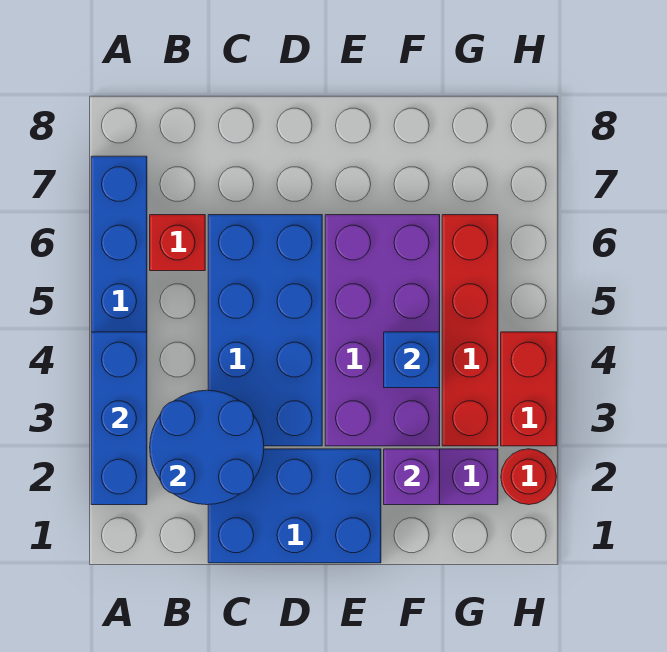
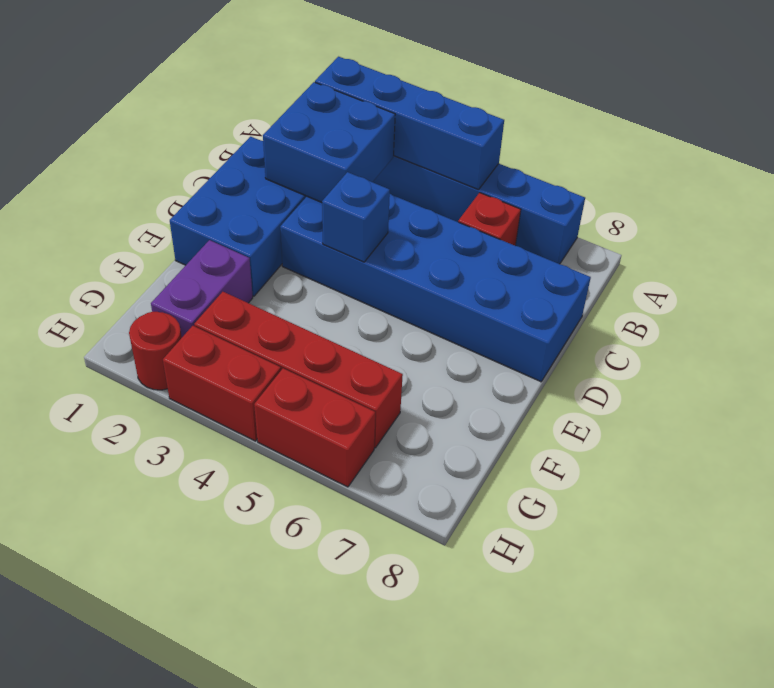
blue brick A2:A4 level 2 -> blue brick A2:A5 level 2
blue round brick B2:C3 level 2 -> blue brick B2:C3 level 2
blue brick C3:D6 level 1 -> blue brick C3:D8 level 1
purple brick E3:F6 level 1 -> none
purple brick F2 level 2 -> none
blue brick F4 level 2 -> blue brick D4 level 2
none -> red brick H5:H6 level 1

